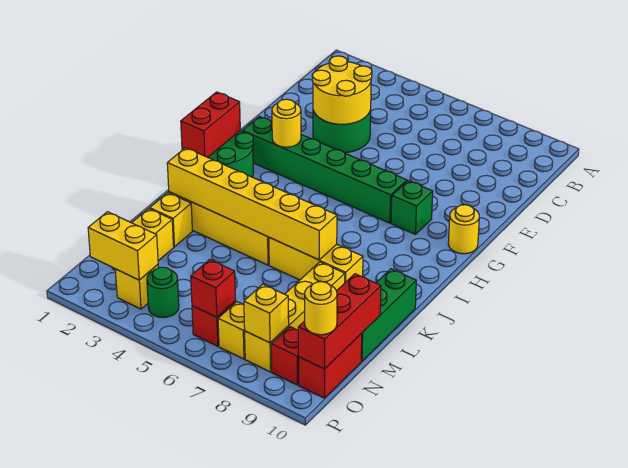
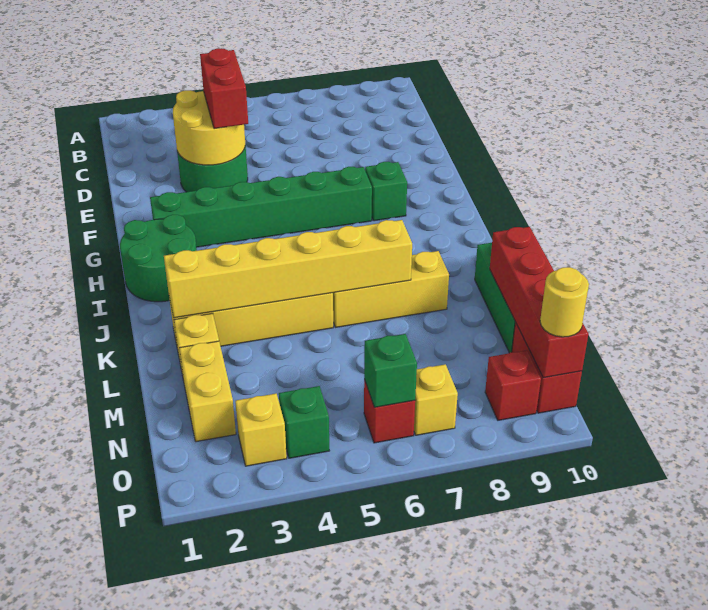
yellow round brick G3 level 2 -> none
yellow round brick G10 level 1 -> none
red brick H1:I1 level 2 -> red brick D4:E4 level 3
yellow brick L8:O8 level 1 -> none
red brick M10:O10 level 2 -> red brick L10:O10 level 2
yellow brick O2:O3 level 2 -> none
green round brick O4 level 1 -> green brick O4 level 1
red brick O6 level 2 -> green brick O6 level 2
yellow brick O8 level 2 -> none

